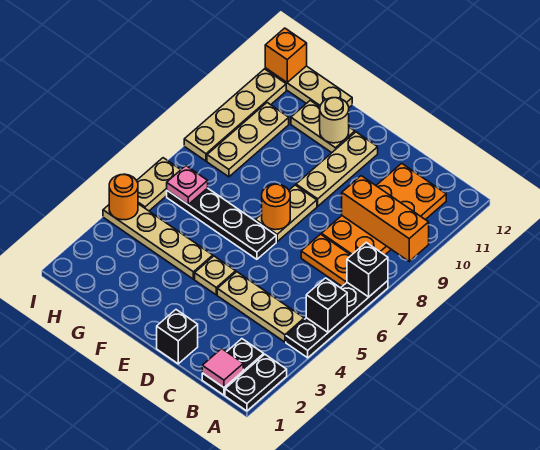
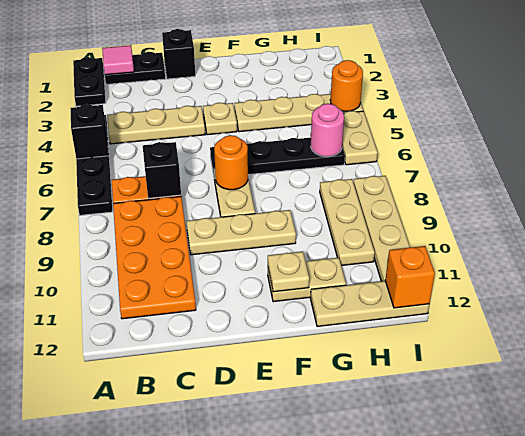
black brick A7 level 2 -> black brick C7 level 2
orange brick A9:C9 level 2 -> none
black plate B1:B2 level 1 -> black plate B1:C1 level 1
tan plate E9:E11 level 1 -> tan plate D9:F9 level 1
tan round brick F11 level 2 -> tan plate F11 level 2
pink plate H6 level 2 -> pink round brick H6 level 2

